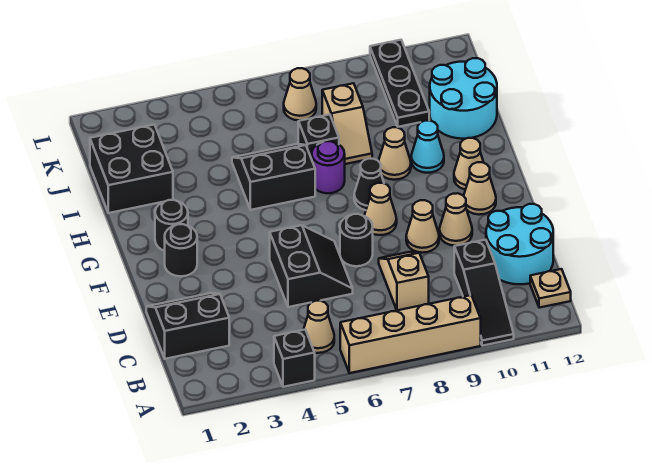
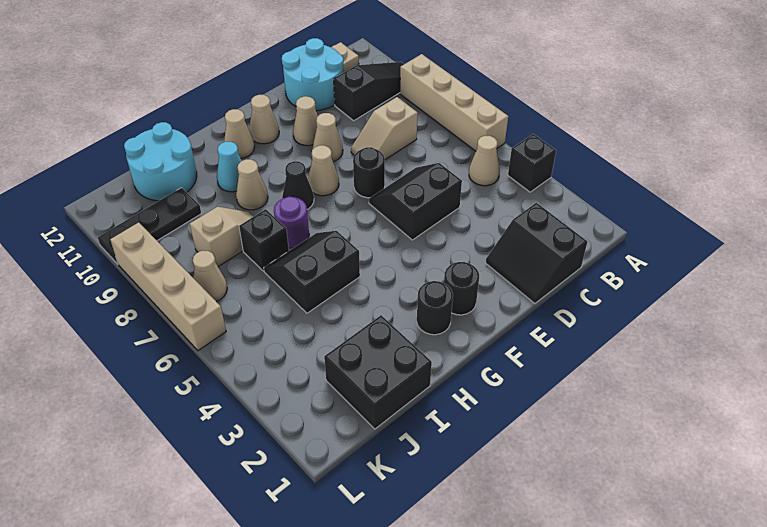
black slope H5:I6 level 1 top H -> black slope H5:I6 level 1 top 5
none -> tan brick L6:L9 level 1

